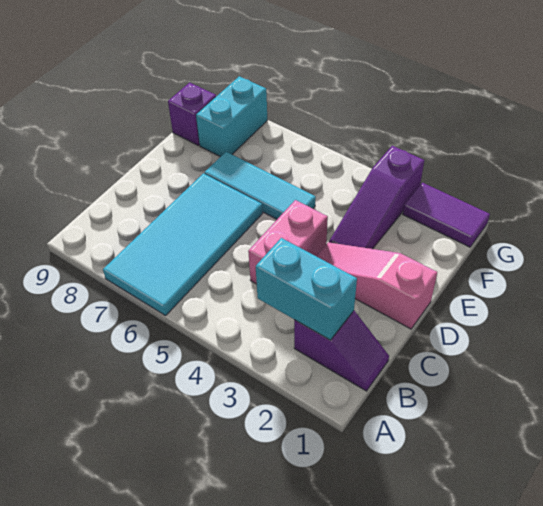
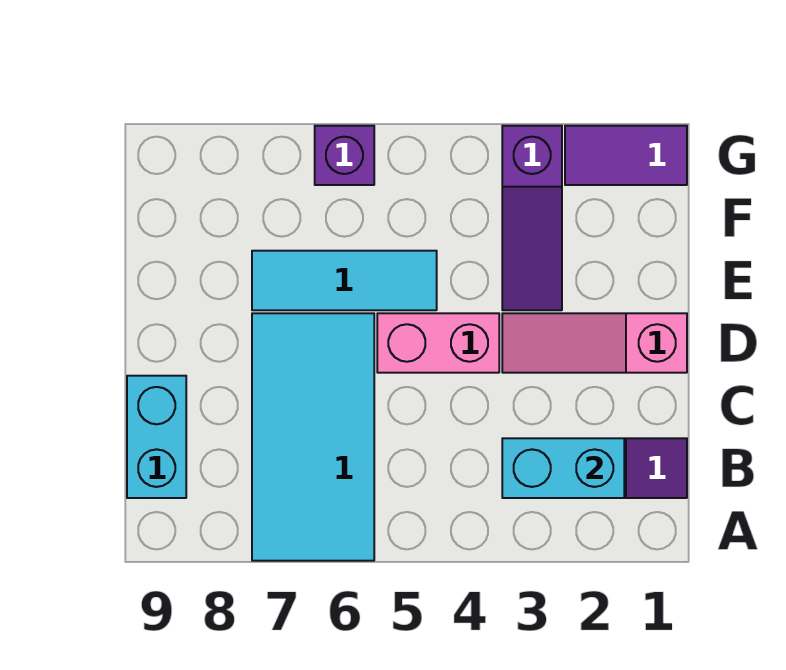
pink brick C4:D4 level 1 -> pink brick D4:D5 level 1
cyan brick F8:G8 level 1 -> cyan brick B9:C9 level 1
purple brick F9 level 1 -> purple brick G6 level 1

